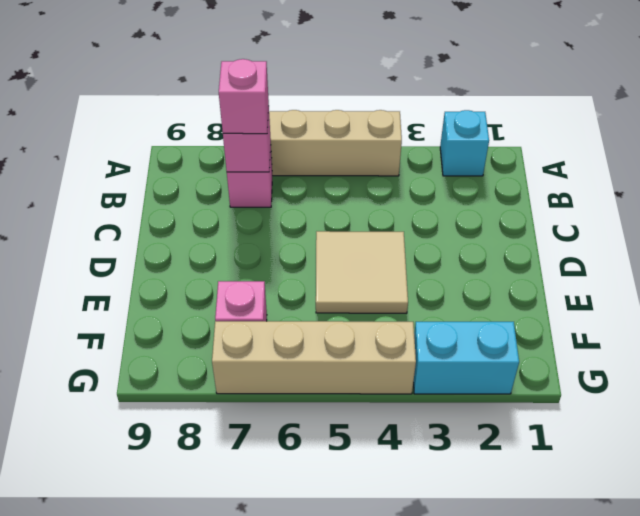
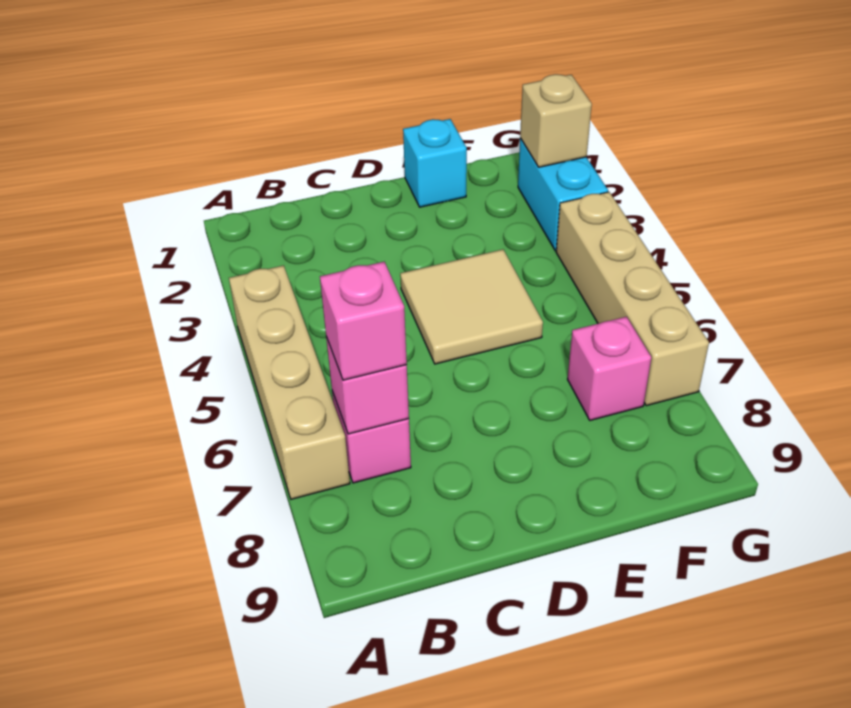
cyan brick A2 level 1 -> cyan brick E1 level 1
none -> tan brick G2 level 2

